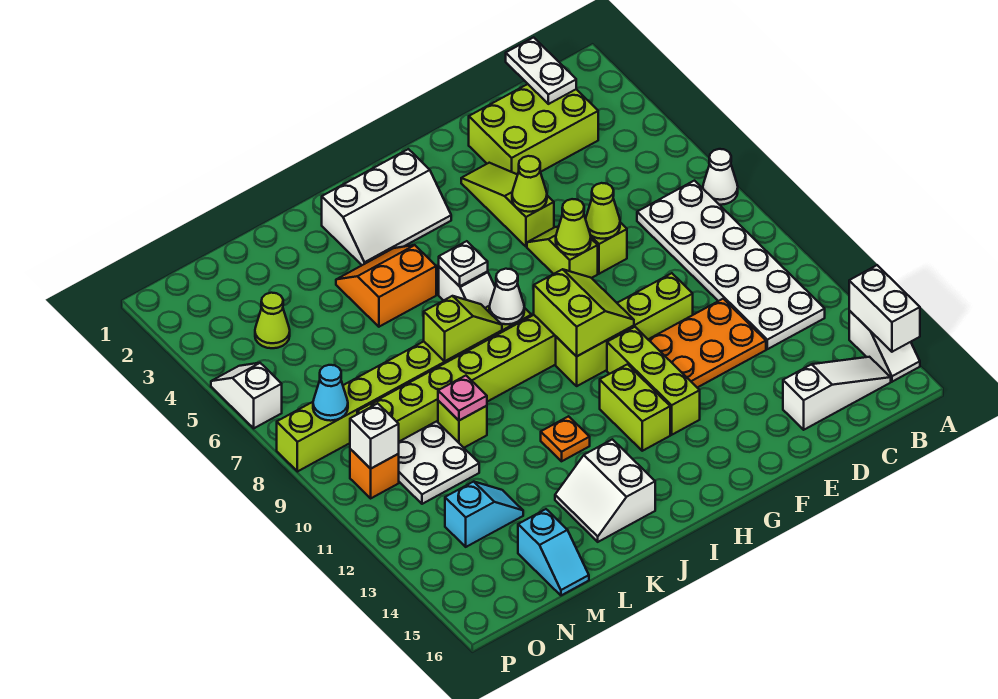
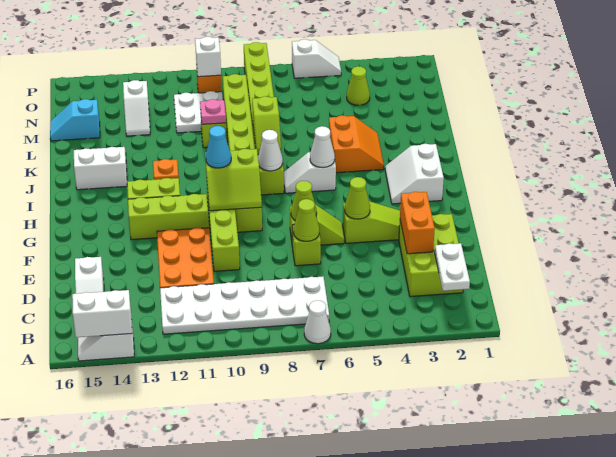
white plate C1:C2 level 2 -> white plate B2:C2 level 2
none -> orange brick D3:E3 level 2
white slope H2:J3 level 1 top 2 -> white slope H2:I3 level 1 top 2
white plate I6 level 2 -> white cone I6 level 2
cyan slope M13:N13 level 1 top N -> white slope M13:N13 level 1 top N
cyan cone O8 level 2 -> cyan cone H10 level 3

